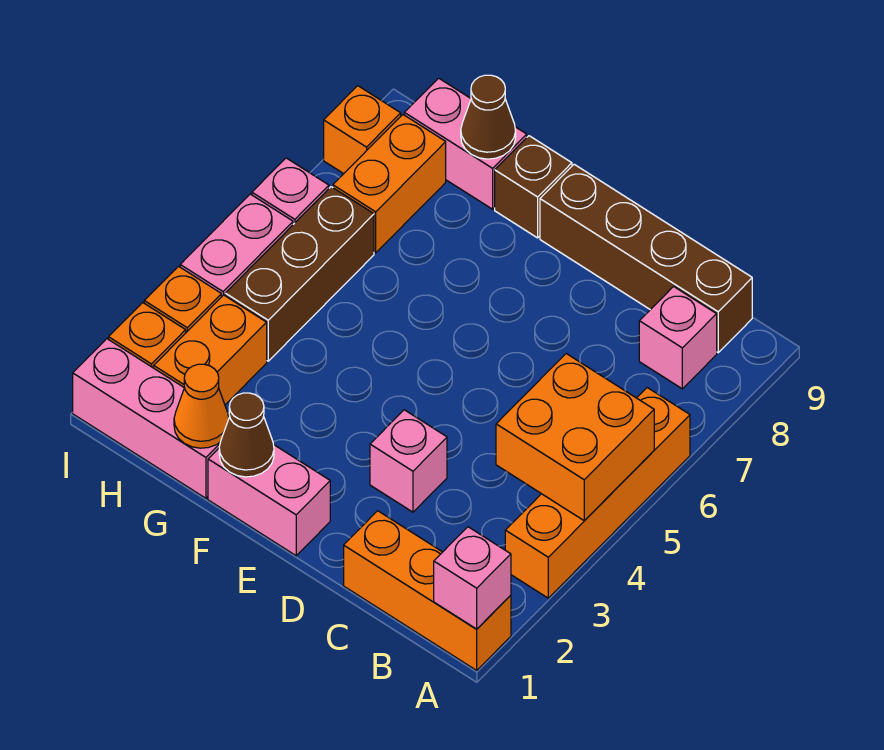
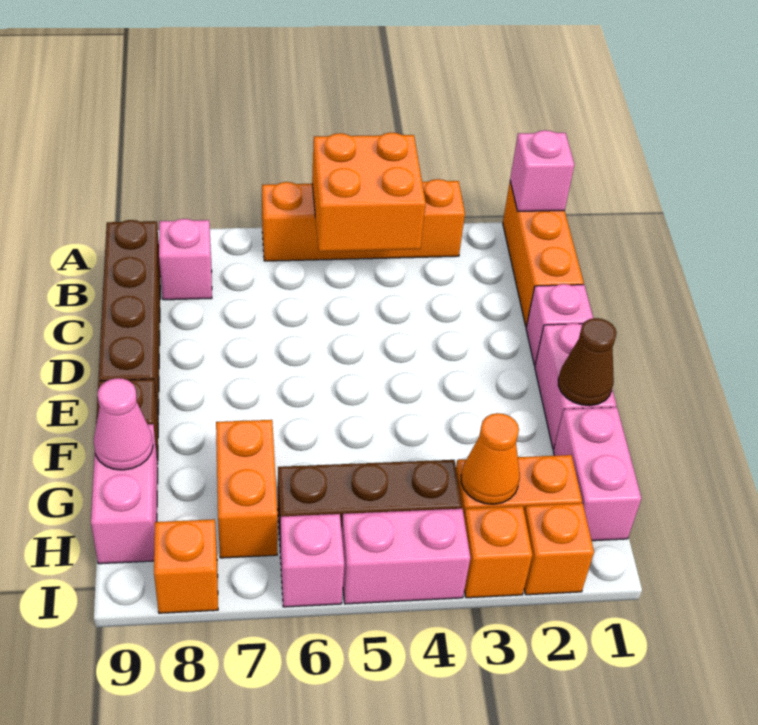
pink brick D3 level 1 -> pink brick D1 level 1
pink brick G1:I1 level 1 -> pink brick G1:H1 level 1
orange cone G1 level 2 -> orange cone H3 level 2
brown cone G9 level 2 -> pink cone G9 level 2
orange brick H7:H8 level 1 -> orange brick G7:H7 level 1

